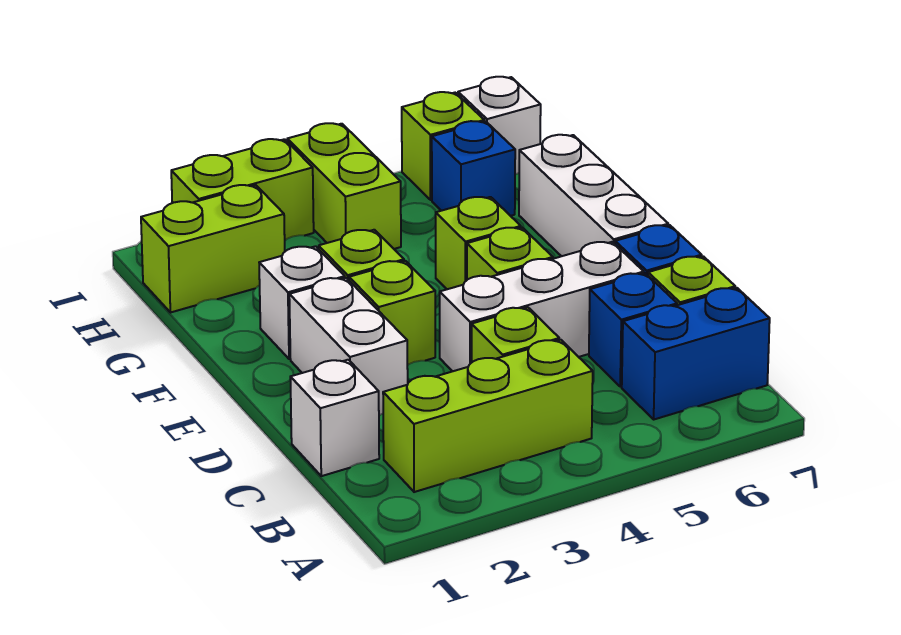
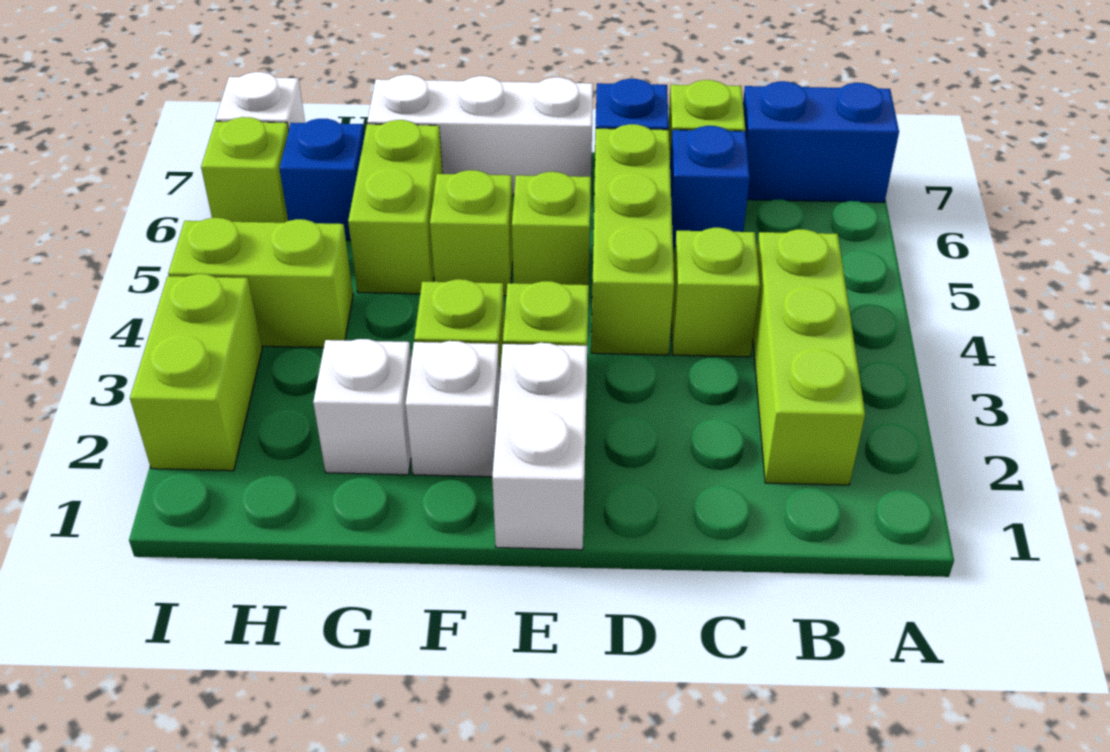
blue brick B6:B7 level 1 -> blue brick A7:B7 level 1
white brick C1 level 1 -> white brick G2 level 1
white brick D2:E2 level 1 -> white brick E1:E2 level 1
white brick D4:D6 level 1 -> lime brick D4:D6 level 1
lime brick H1:H2 level 1 -> lime brick G5:G6 level 1

